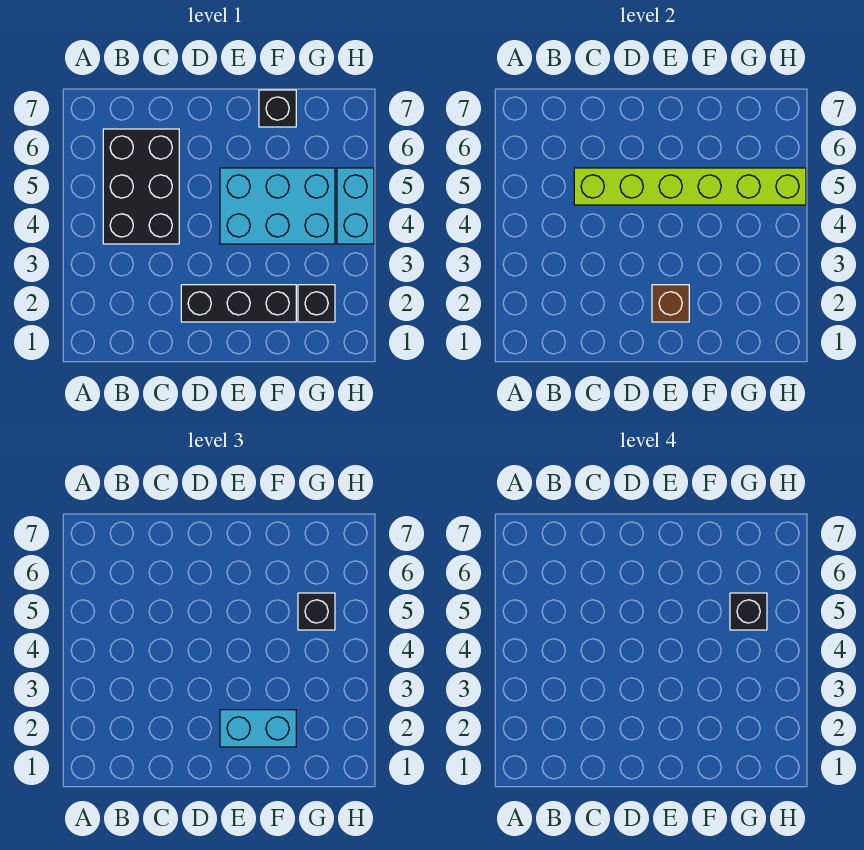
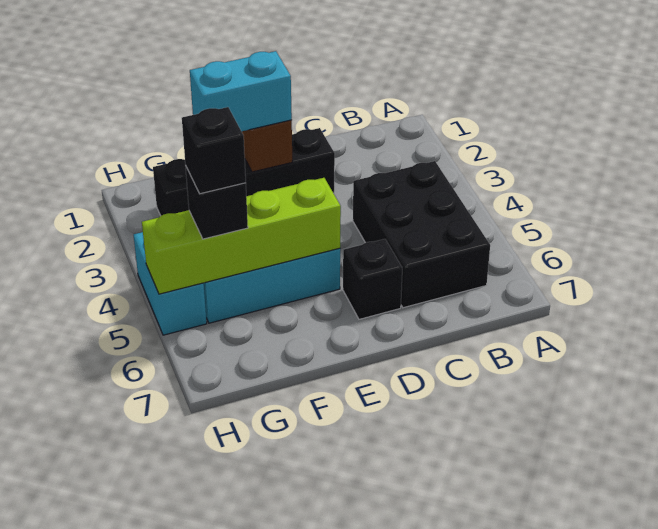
lime brick C5:H5 level 2 -> lime brick E5:H5 level 2
black brick F7 level 1 -> black brick D6 level 1

